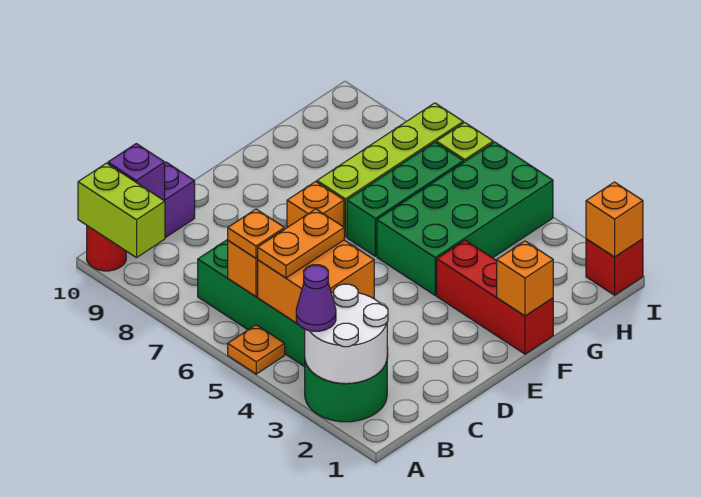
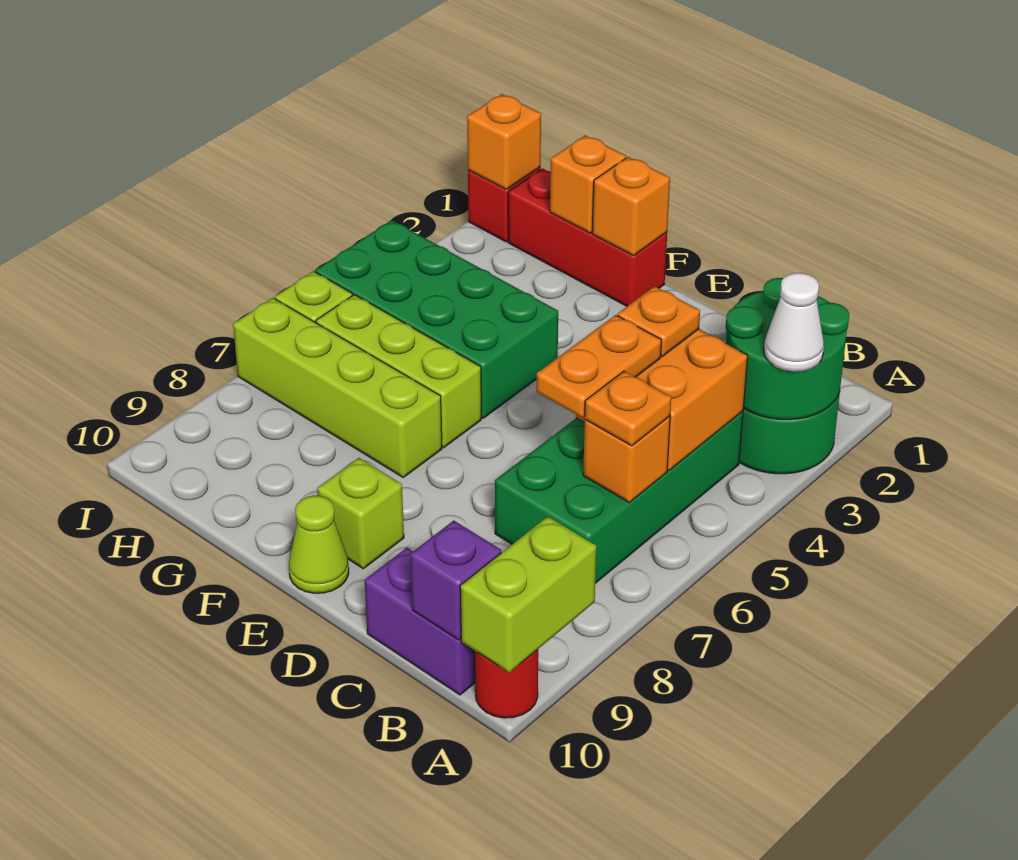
white round brick A2:B3 level 2 -> green round brick A2:B3 level 2
purple cone A3 level 3 -> white cone A3 level 3
orange plate A5 level 1 -> orange plate C4 level 3
orange plate B5:C5 level 3 -> orange plate C5:C6 level 3
orange brick E7 level 1 -> orange brick G1 level 2
none -> lime brick E9 level 1
none -> lime cone E10 level 1
red brick F1:F3 level 1 -> red brick F1:H1 level 1
green brick F6:H6 level 1 -> lime brick F6:H6 level 1

